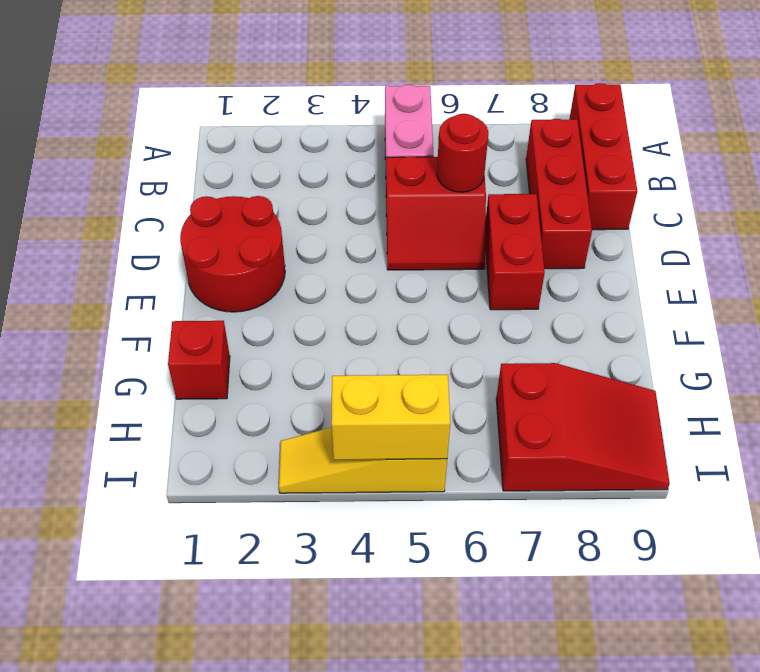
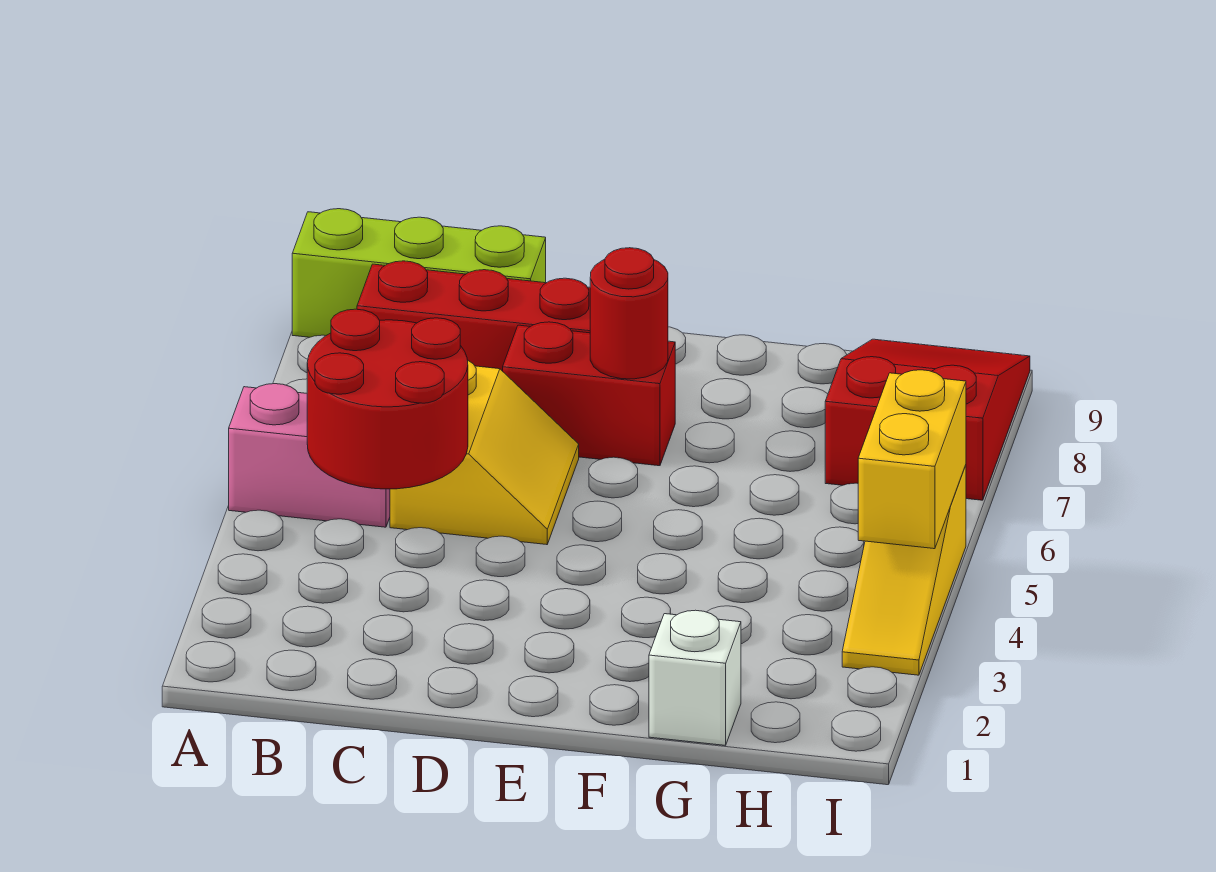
red brick A9:C9 level 1 -> lime brick A9:C9 level 1
red slope C5:D6 level 1 top C -> yellow slope C5:D6 level 1 top C
red round brick C6 level 2 -> red round brick E7 level 2
red round brick D1:E2 level 1 -> red round brick B4:C5 level 2
red brick G1 level 1 -> white brick G1 level 1

